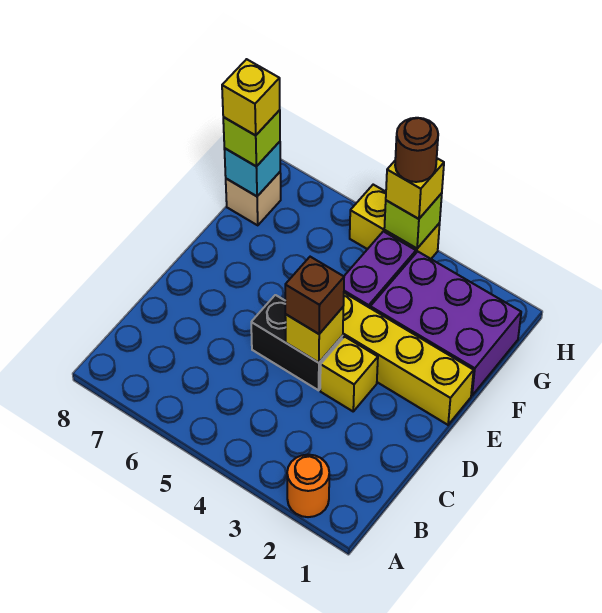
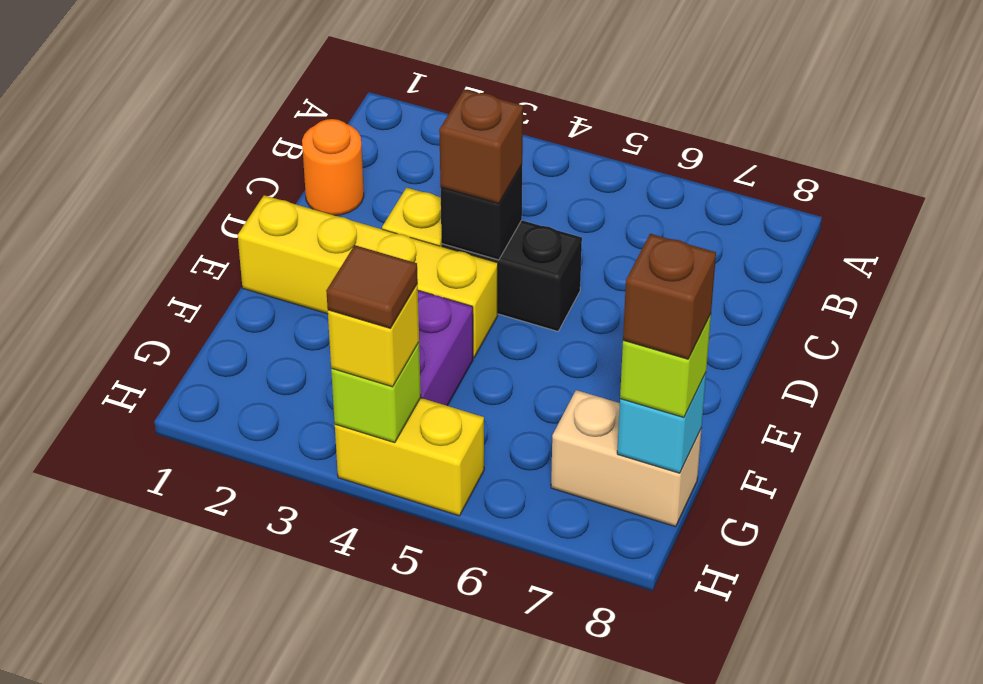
orange round brick A2 level 1 -> orange round brick C1 level 1
yellow brick D4 level 2 -> black brick D4 level 2
purple brick F1:G3 level 1 -> none
tan brick G8 level 1 -> tan brick G7:G8 level 1
yellow brick G8 level 4 -> brown brick G8 level 4
brown round brick H4 level 4 -> brown tile H4 level 4

